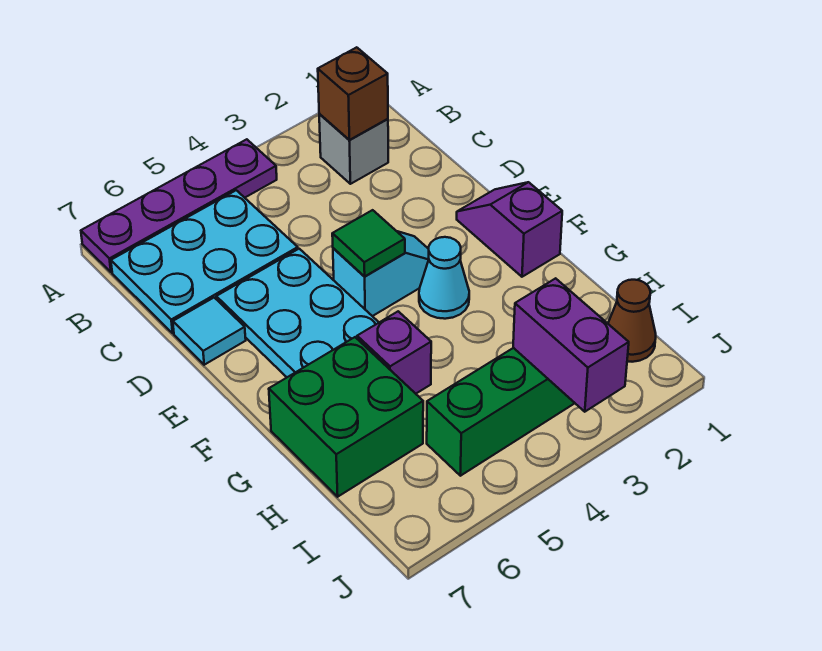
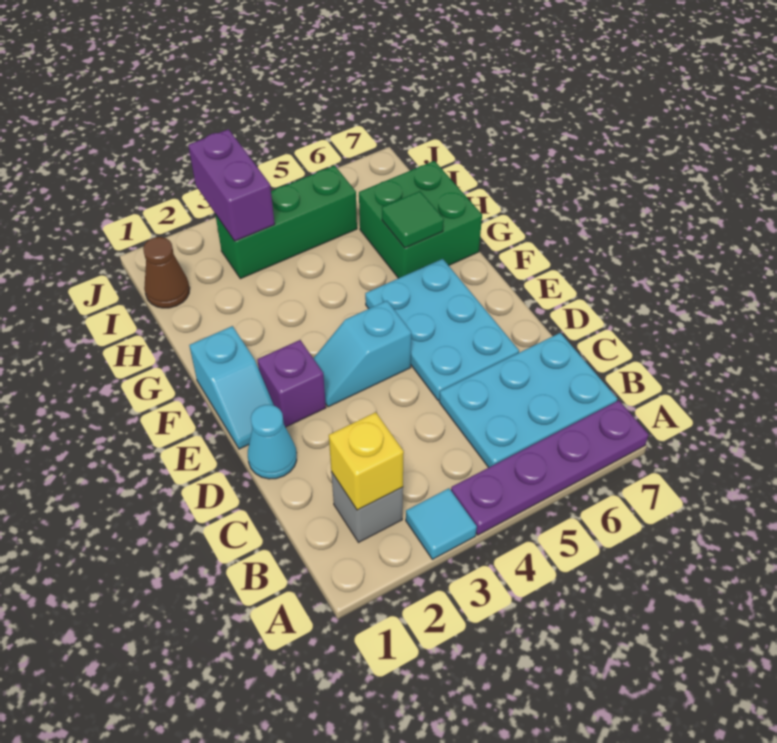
brown brick B2 level 2 -> yellow brick B2 level 2
cyan tile D7 level 1 -> cyan tile A3 level 1
purple slope E1:F1 level 1 top F -> cyan slope E1:F1 level 1 top F
green tile E4 level 2 -> green tile G6 level 2
cyan cone F3 level 1 -> cyan cone D1 level 1
purple brick G5 level 1 -> purple brick E2 level 1

